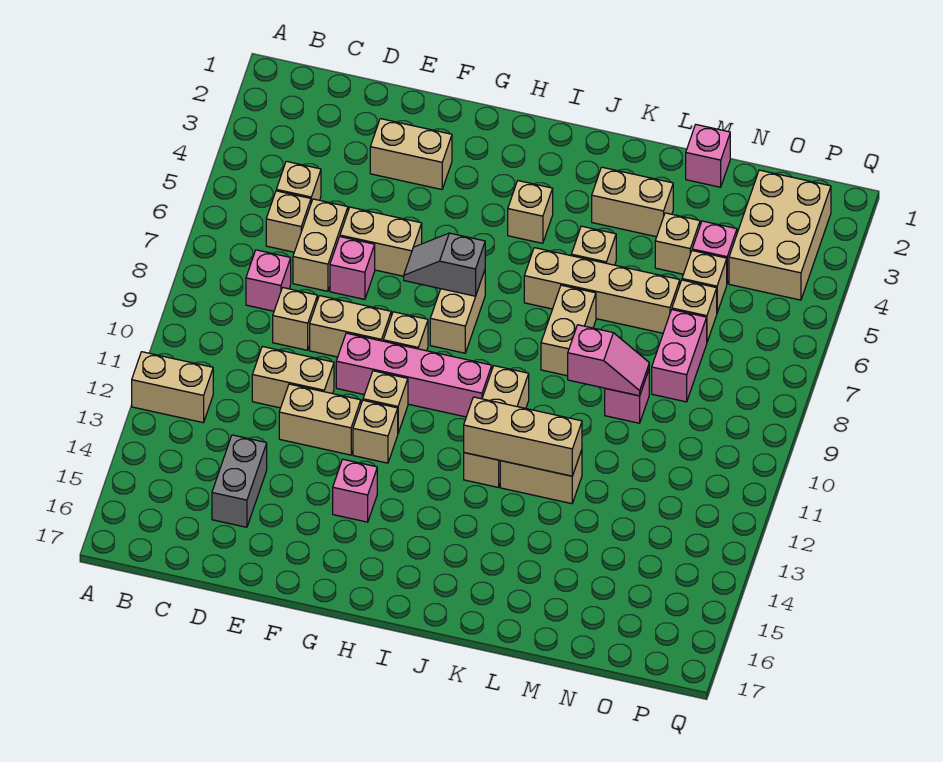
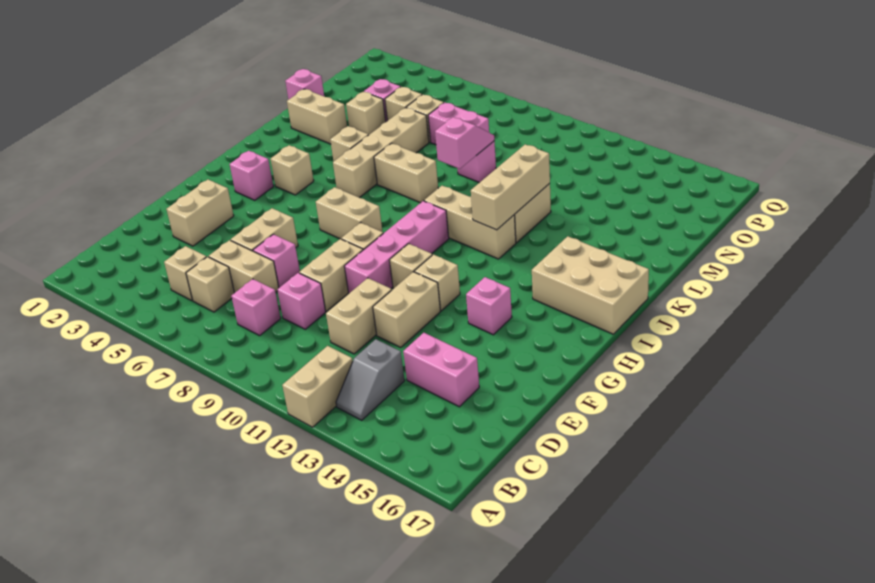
tan brick D9 level 1 -> pink brick D9 level 1
grey brick D14:D15 level 1 -> pink brick D14:D15 level 1
grey slope G7:H7 level 2 top H -> grey slope B13:C13 level 1 top C
none -> pink brick H3 level 1
tan brick K3:L3 level 1 -> tan brick L2:L3 level 1
tan brick O2:P4 level 1 -> tan brick I15:J17 level 1

